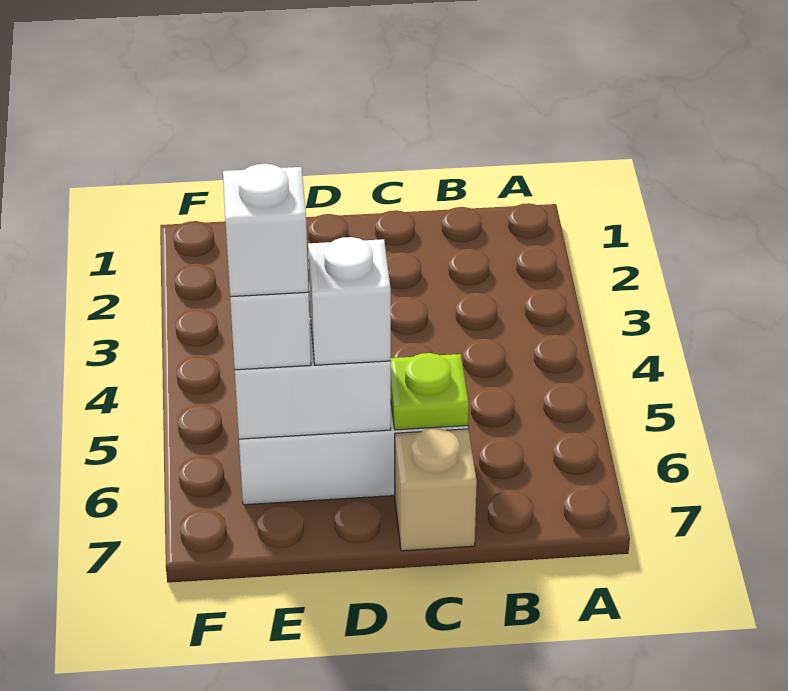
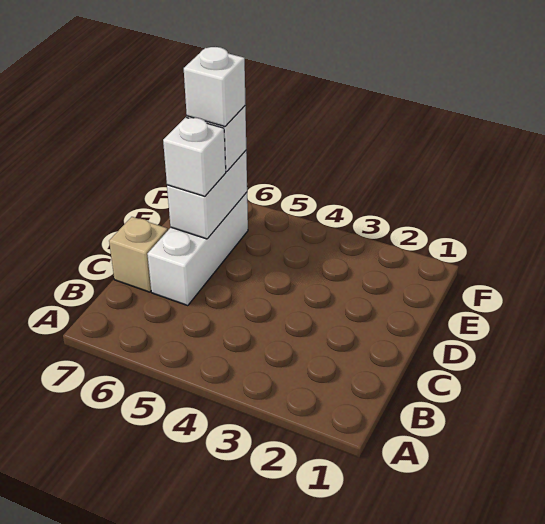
lime plate C6 level 2 -> none

